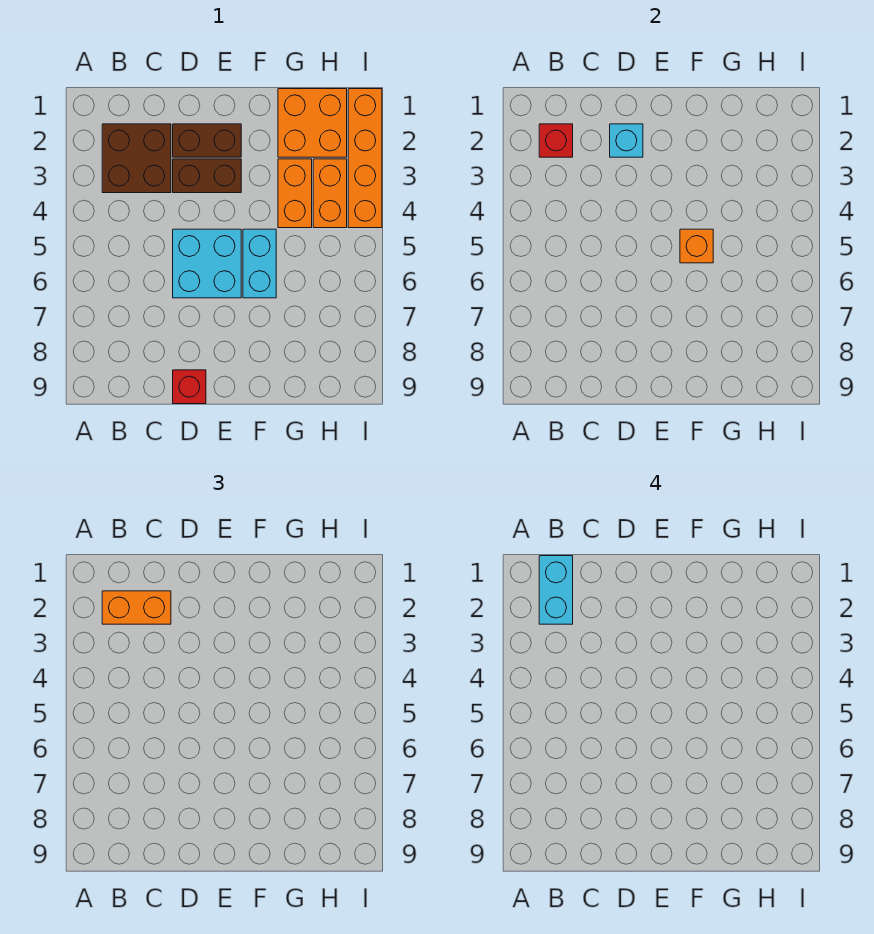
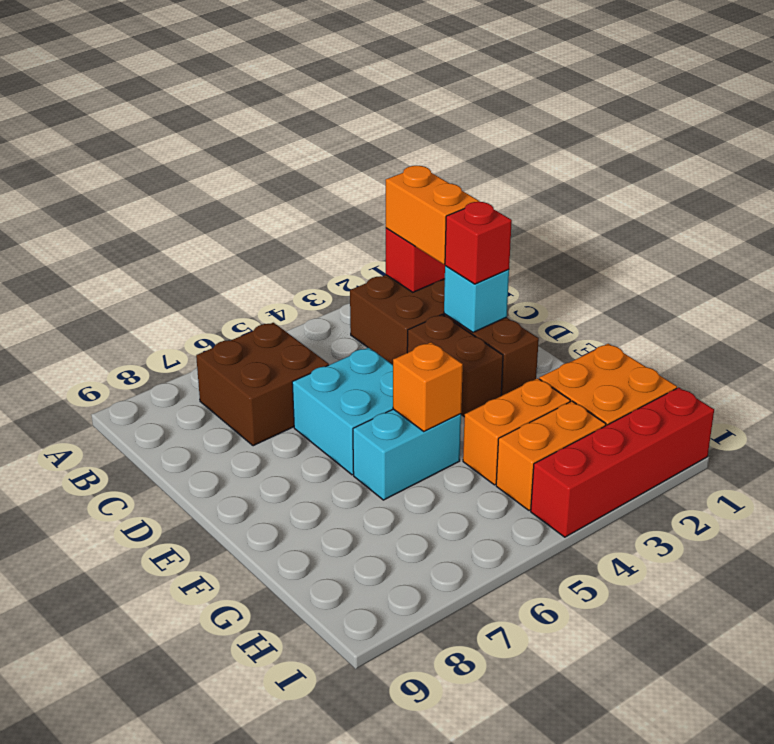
cyan brick B1:B2 level 4 -> none
none -> brown brick B6:C7 level 1
red brick D9 level 1 -> red brick D2 level 3
orange brick I1:I4 level 1 -> red brick I1:I4 level 1

